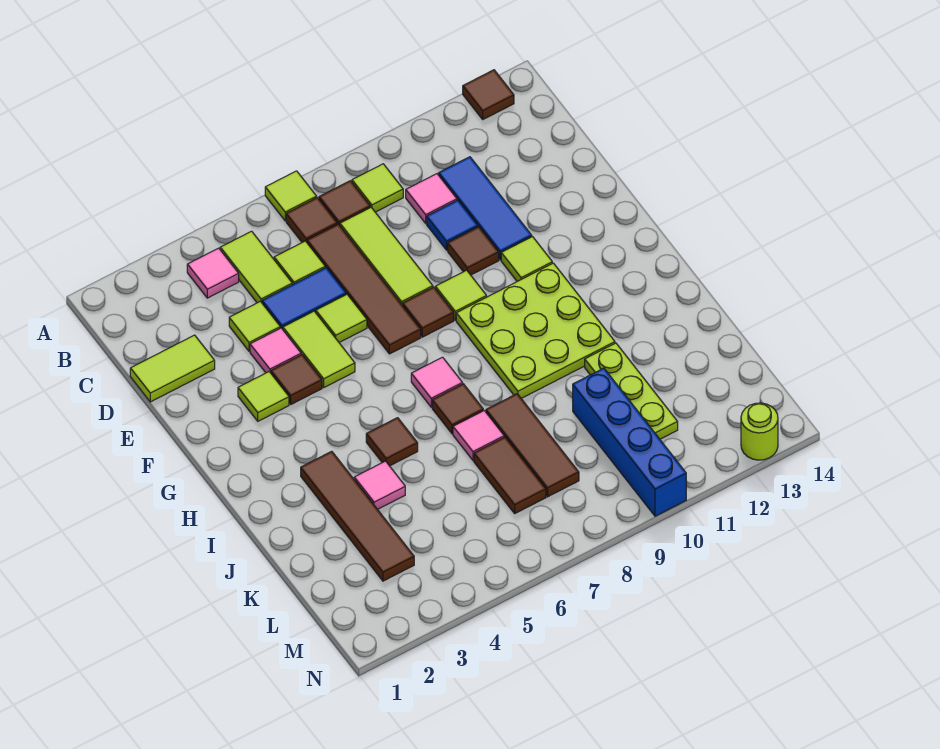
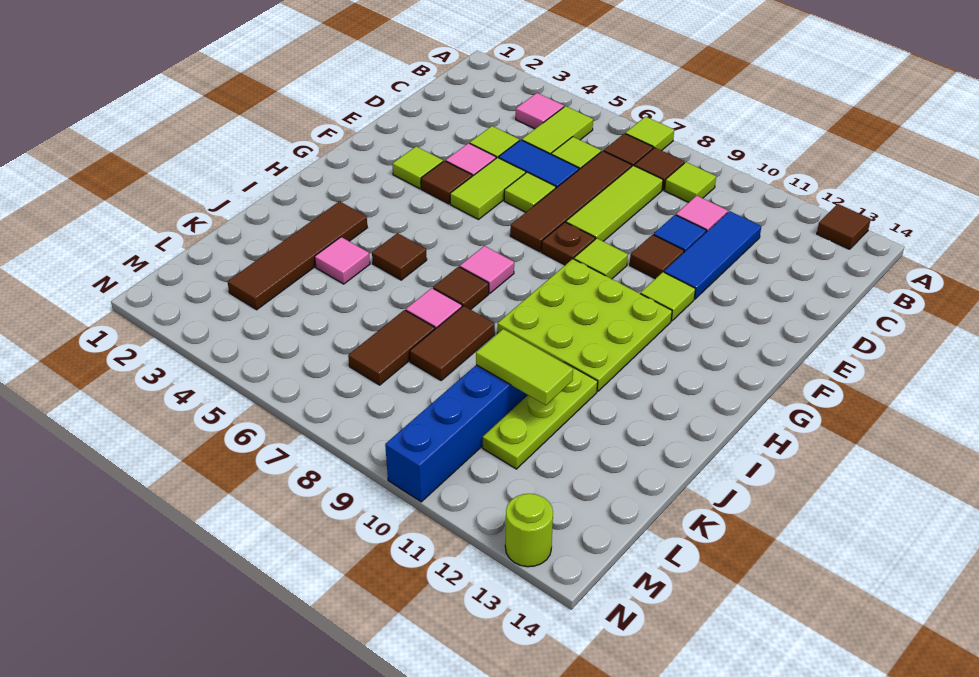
lime tile D1:D2 level 1 -> lime tile K10:K11 level 2
brown tile F8 level 1 -> brown plate F8 level 1
brown tile J8:L8 level 1 -> brown tile J8:K8 level 1

